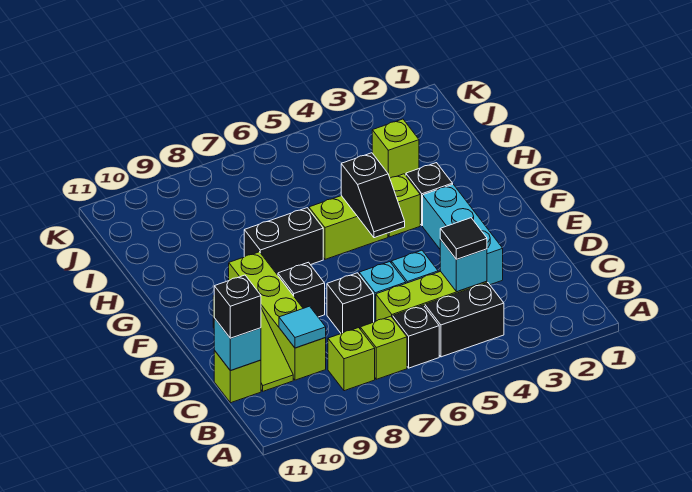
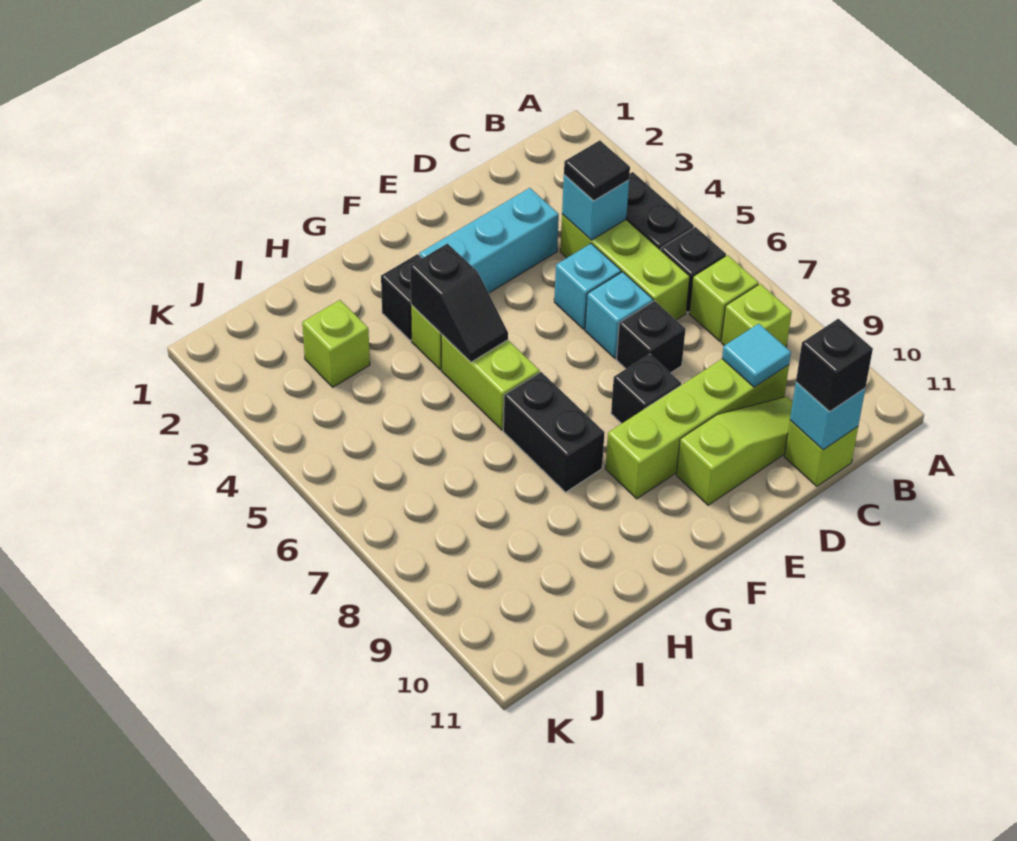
black slope F5:G5 level 2 top G -> black slope G4:G5 level 2 top 4

